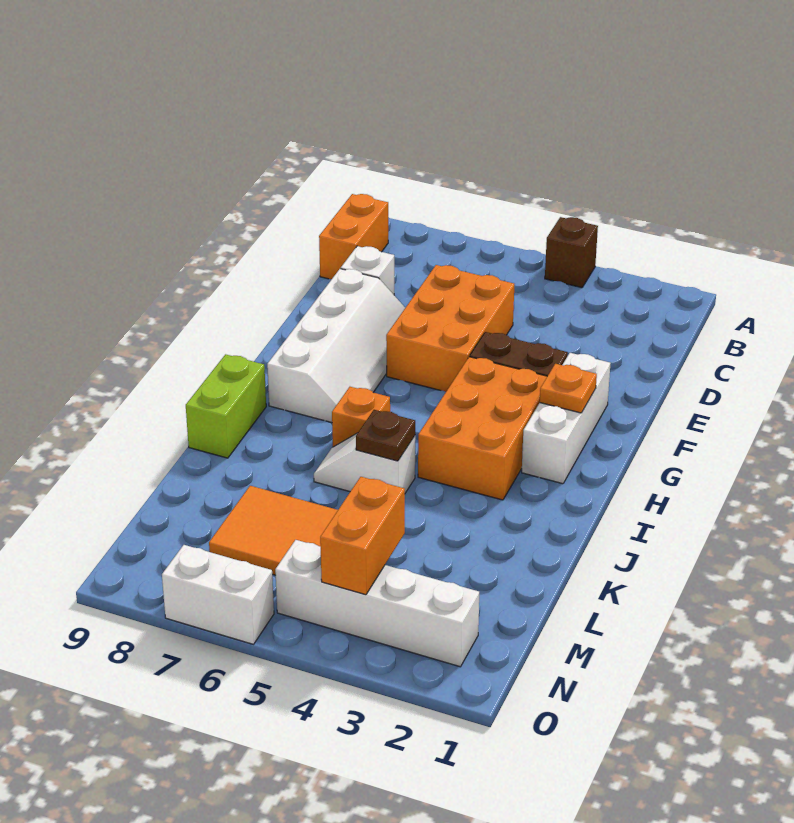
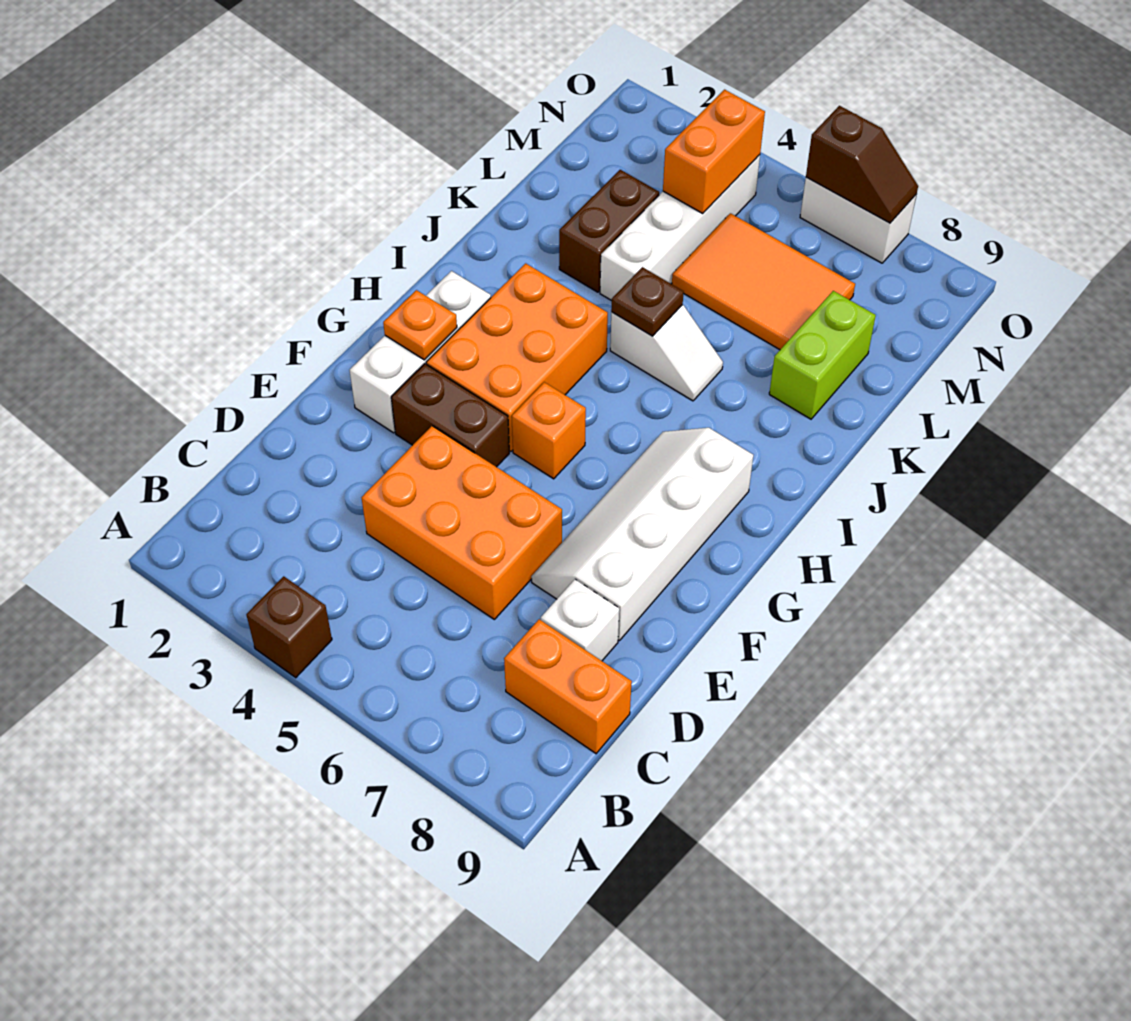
orange brick B9:C9 level 1 -> orange brick C8:C9 level 1
orange brick D5:F6 level 1 -> orange brick D4:E6 level 1
orange brick I6 level 1 -> orange brick G5 level 1
lime brick I9:J9 level 1 -> lime brick K8:L8 level 1
none -> brown brick K3:L3 level 1
white brick N2:N5 level 1 -> white brick K4:N4 level 1
none -> brown slope O6:O7 level 2 top 6

